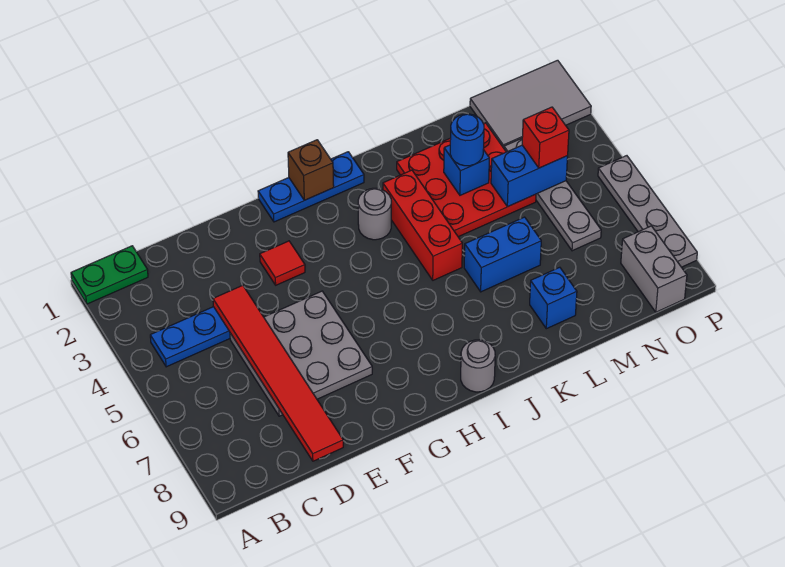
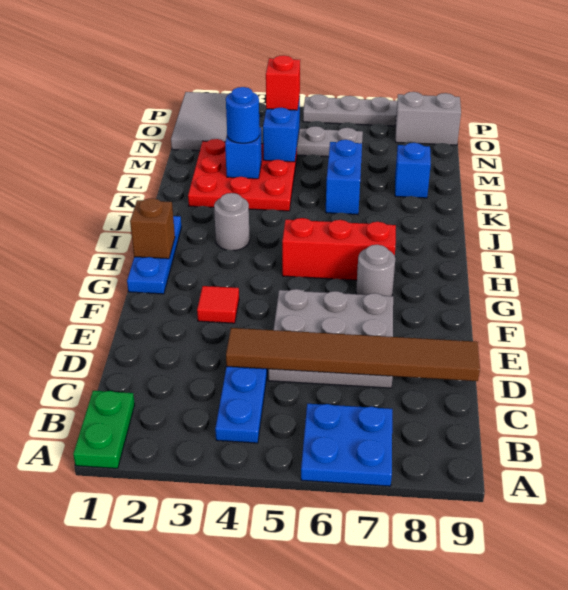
none -> blue plate A6:B7 level 1
red tile D4:D9 level 2 -> brown tile D4:D9 level 2
grey round brick I9 level 1 -> grey round brick G7 level 1
red brick J3:J5 level 1 -> red brick H5:H7 level 1

